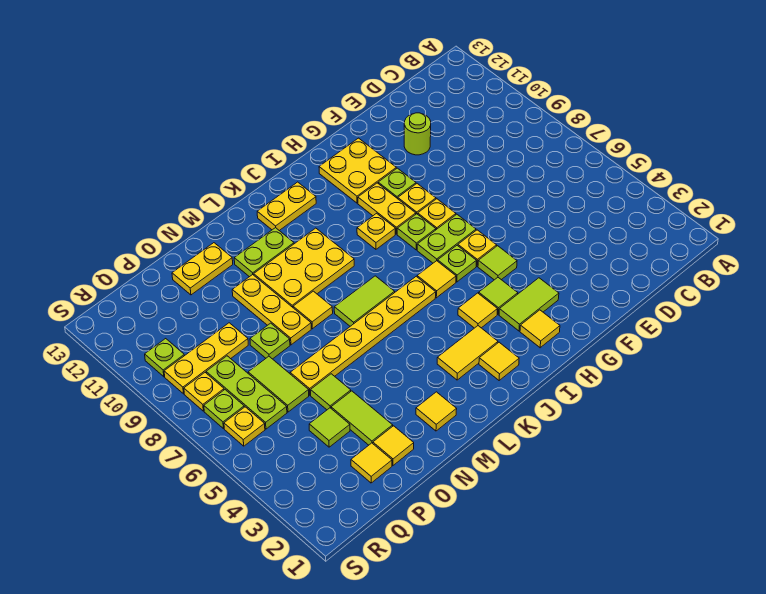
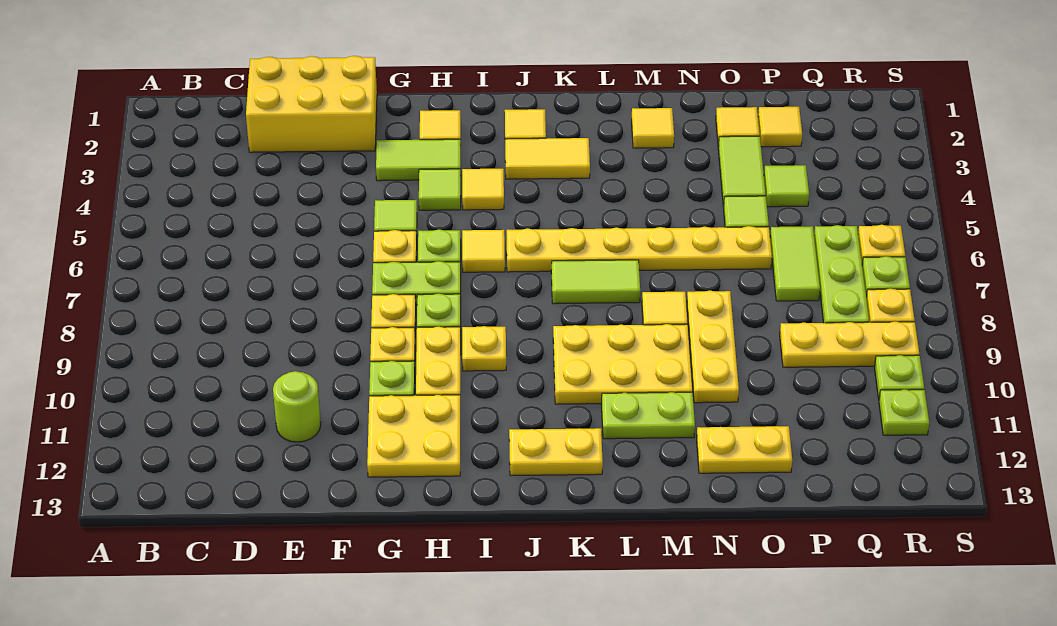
none -> yellow brick D1:F2 level 1
lime plate O8 level 1 -> lime plate R11 level 1

